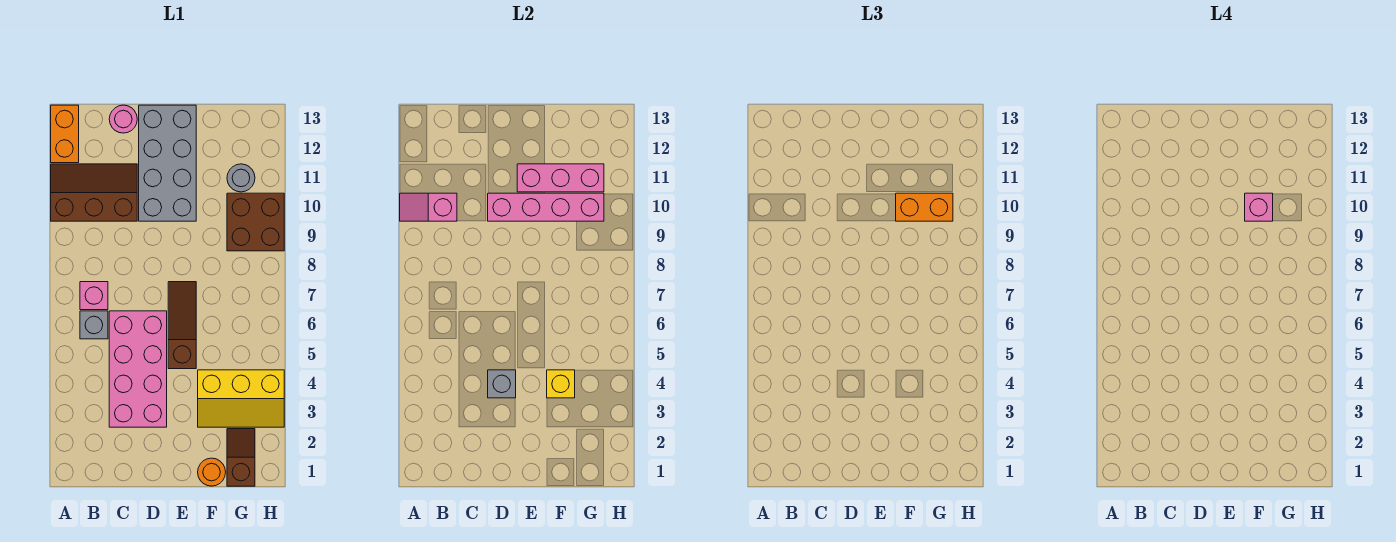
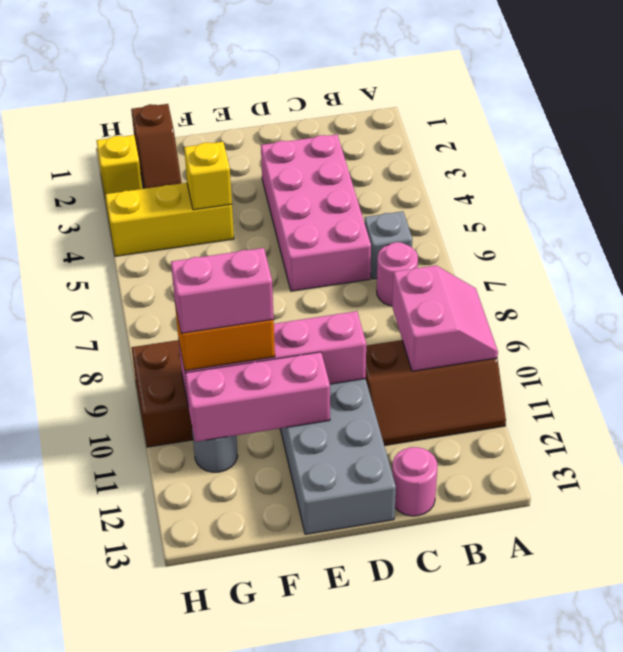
pink slope A10:B10 level 2 top B -> pink slope A9:B10 level 2 top B
orange brick A12:A13 level 1 -> none
pink brick B7 level 1 -> pink round brick B7 level 1
grey brick D4 level 2 -> none
brown slope E5:E7 level 1 top 5 -> none
orange round brick F1 level 1 -> none
pink brick F10 level 4 -> pink brick F10:G10 level 4
none -> yellow brick H2 level 1

